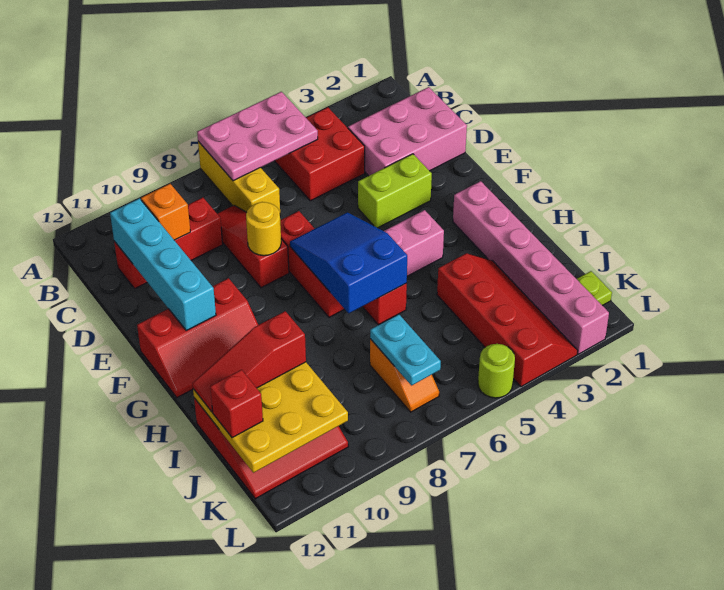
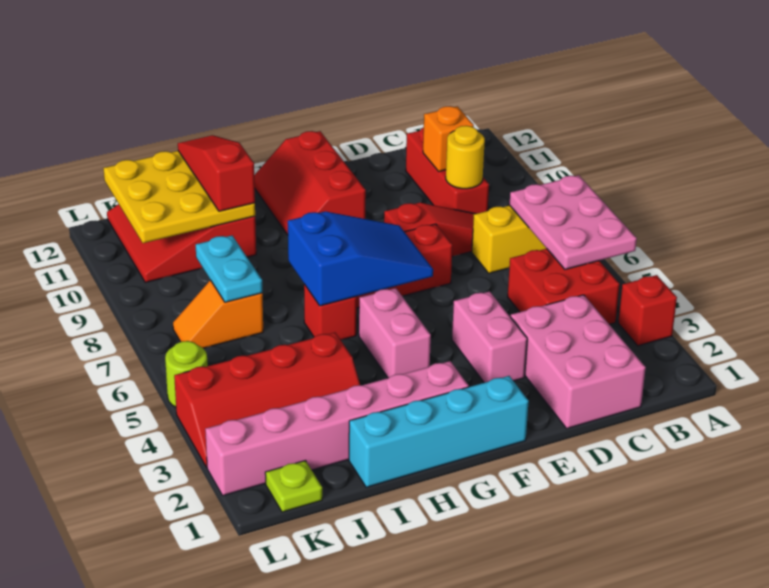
cyan brick C11:F11 level 2 -> cyan brick F1:I1 level 1
lime brick E3:E4 level 1 -> pink brick E3:E4 level 1
yellow round brick E8 level 2 -> yellow round brick C9 level 2
cyan plate J7:K7 level 2 -> cyan plate J7:J8 level 2
red brick J12 level 3 -> red brick A3 level 1

